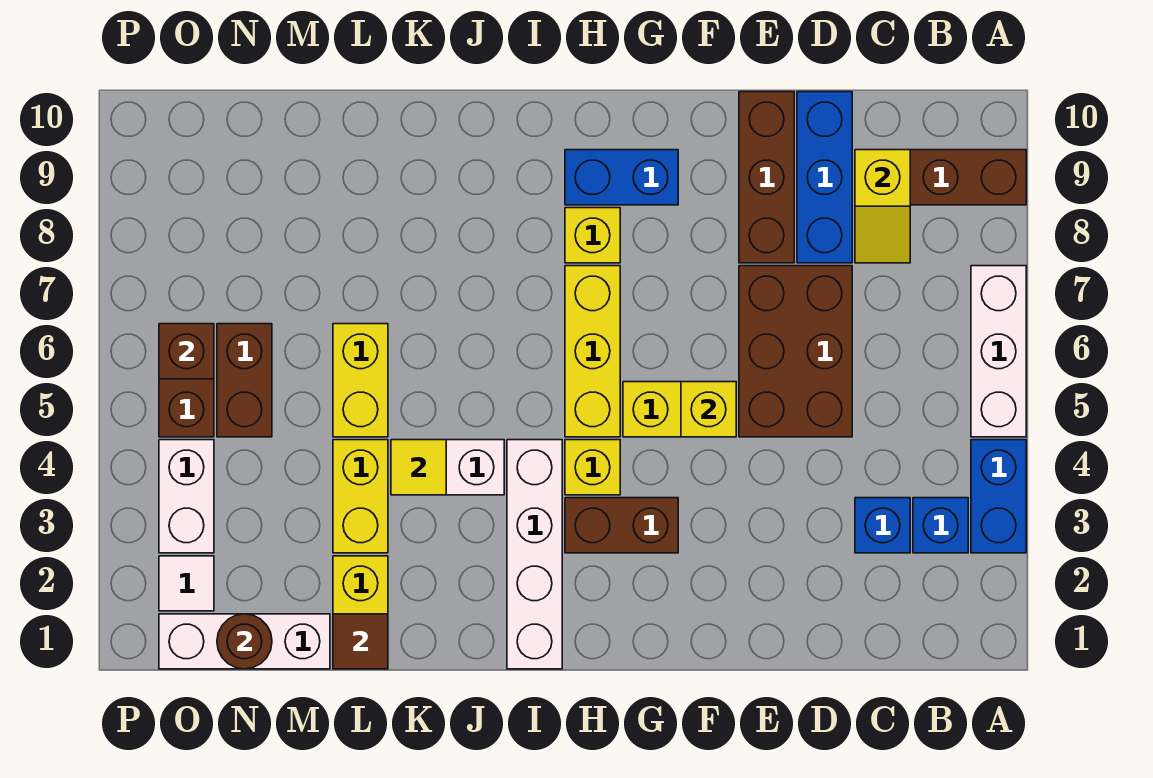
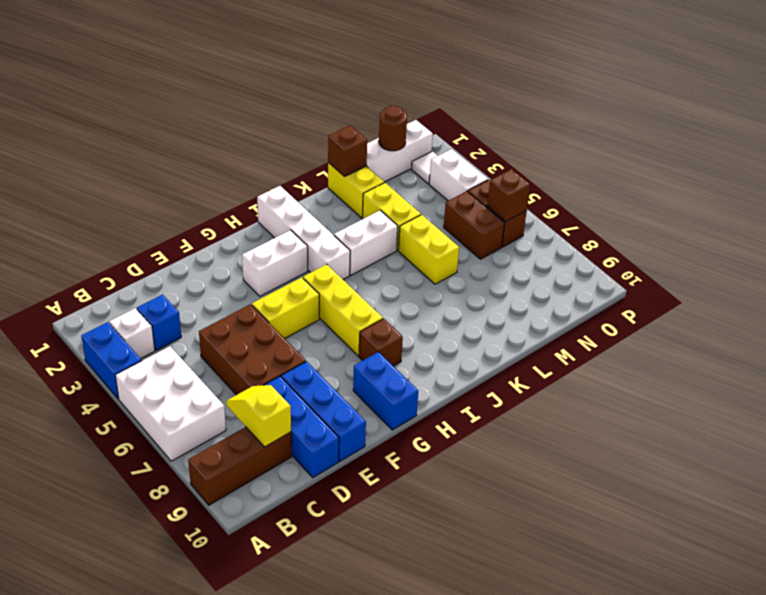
white brick A5:A7 level 1 -> white brick A5:B7 level 1
blue brick B3 level 1 -> white brick B3 level 1
brown brick E8:E10 level 1 -> blue brick E8:E10 level 1
yellow brick F5 level 2 -> none
brown brick G3:H3 level 1 -> white brick G3:H3 level 1
blue brick G9:H9 level 1 -> blue brick G9:G10 level 1
yellow brick H4 level 1 -> none
yellow brick H8 level 1 -> brown brick H8 level 1
yellow tile K4 level 2 -> none
brown tile L1 level 2 -> brown brick L1 level 2

